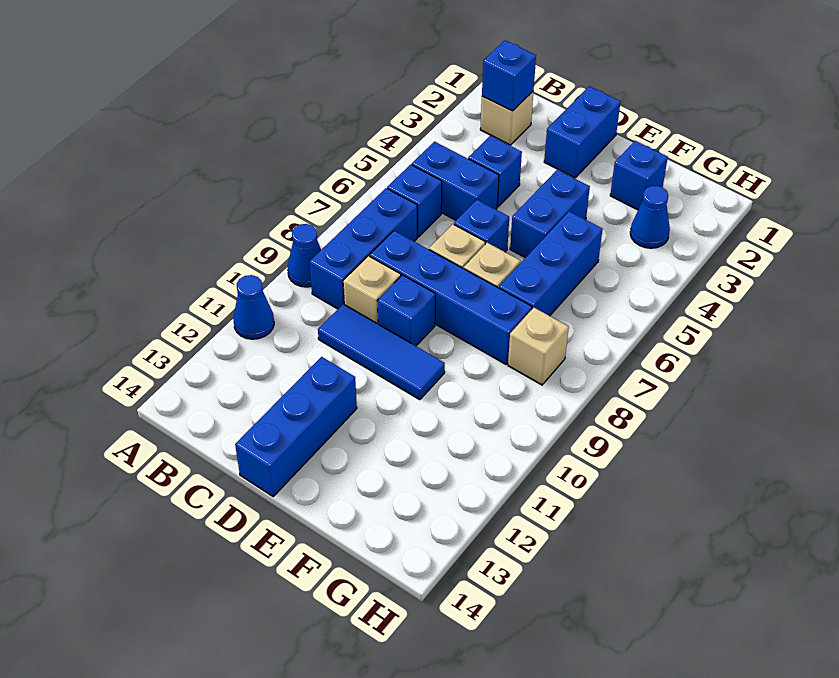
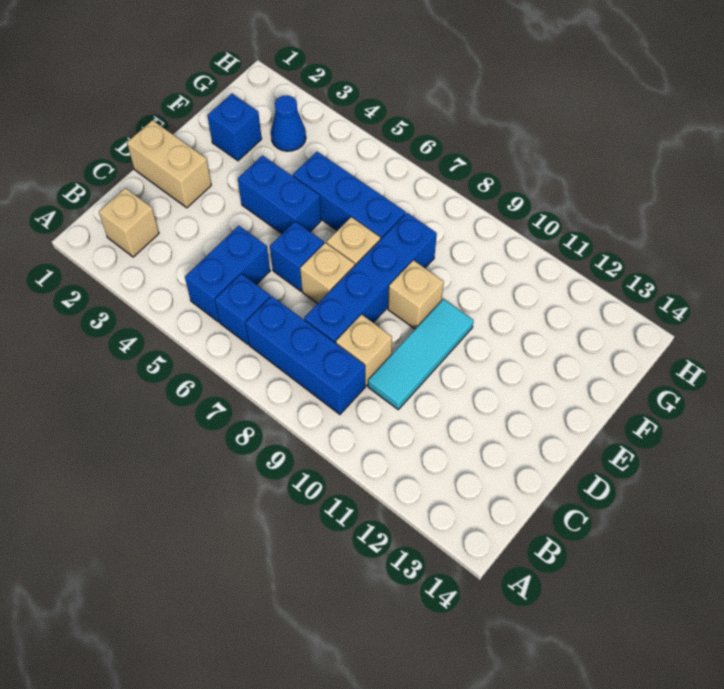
blue cone A9 level 1 -> none
blue cone A11 level 1 -> none
blue brick B2 level 2 -> none
blue brick C4 level 1 -> none
blue tile C10:E10 level 1 -> cyan tile C10:E10 level 1
blue brick D1:D2 level 1 -> tan brick D1:D2 level 1
blue brick D9 level 1 -> none
blue brick D12:D14 level 1 -> none
tan brick G8 level 1 -> tan brick E9 level 1

